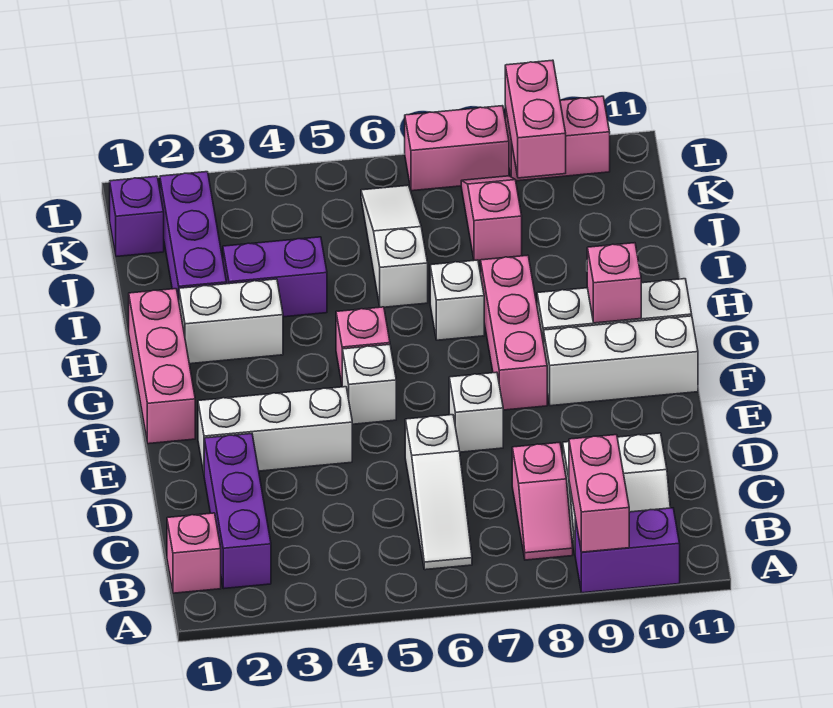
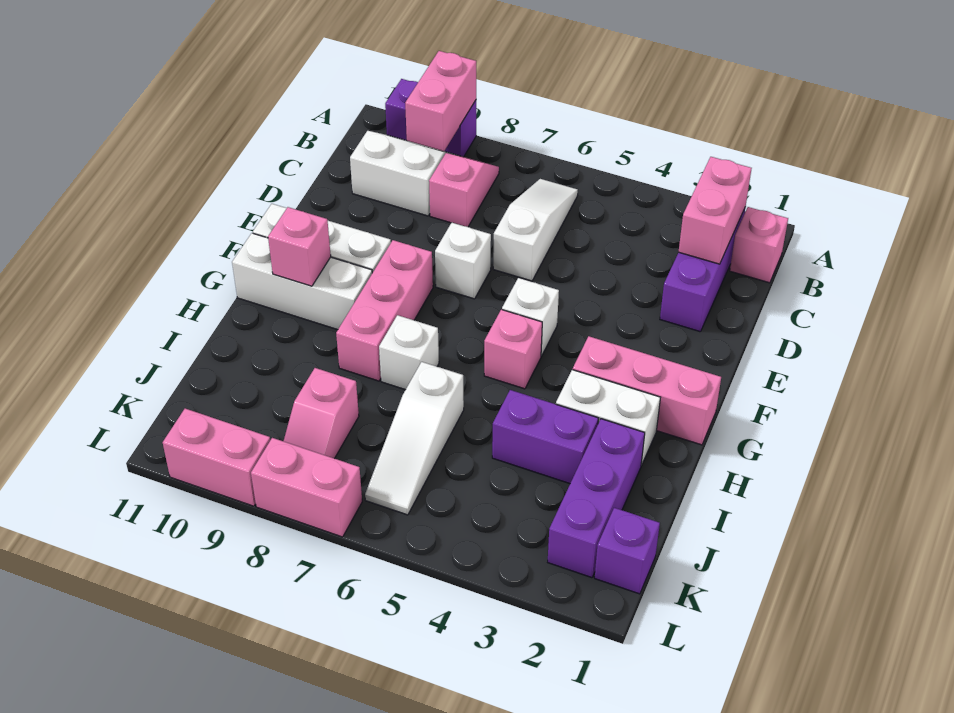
white brick E2:E4 level 1 -> none
pink brick F1:H1 level 1 -> pink brick G1:G3 level 1
pink brick K9:L9 level 2 -> pink brick B2:C2 level 2

